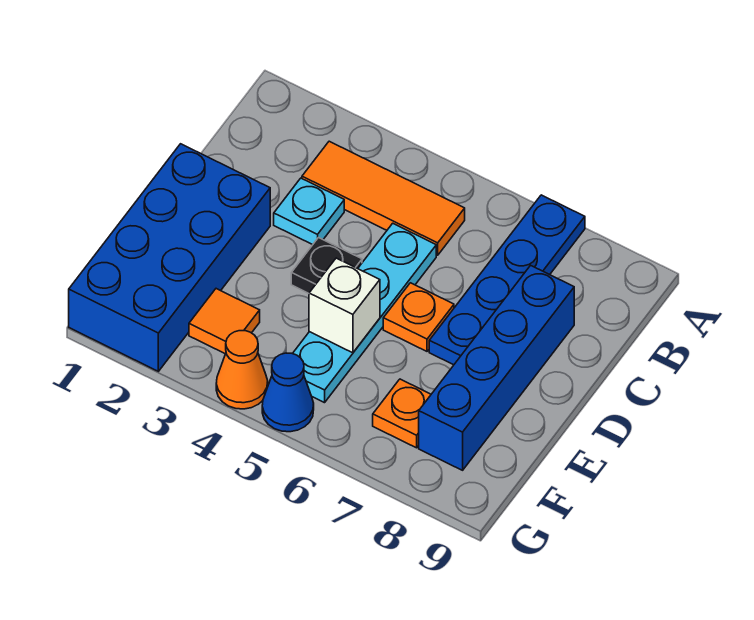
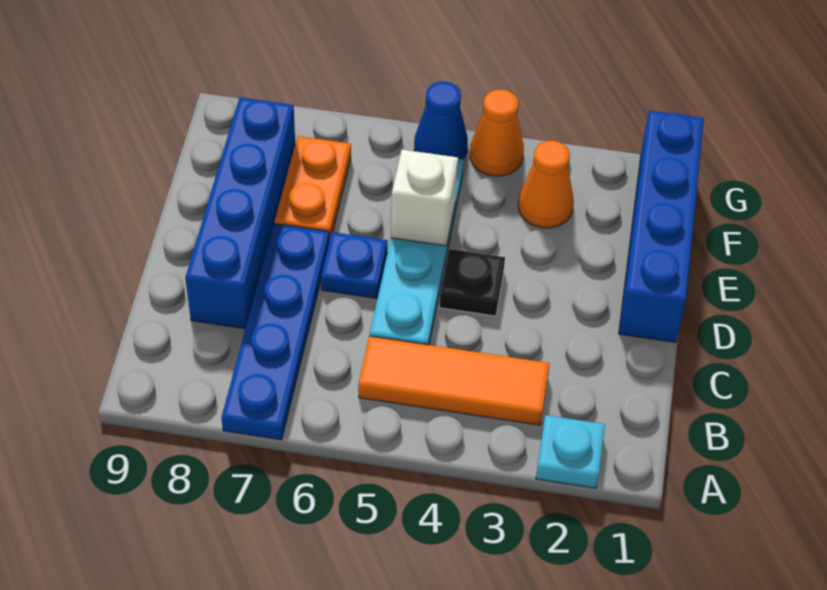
cyan plate C3 level 1 -> cyan plate A2 level 1
blue brick D1:G2 level 1 -> blue brick D1:G1 level 1
orange plate D6 level 1 -> blue plate D6 level 1
orange tile F3 level 1 -> orange cone F3 level 1
orange plate F7 level 1 -> orange plate E7:F7 level 1

